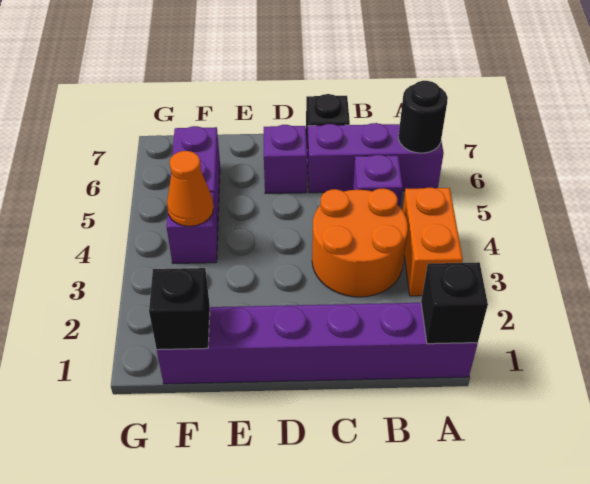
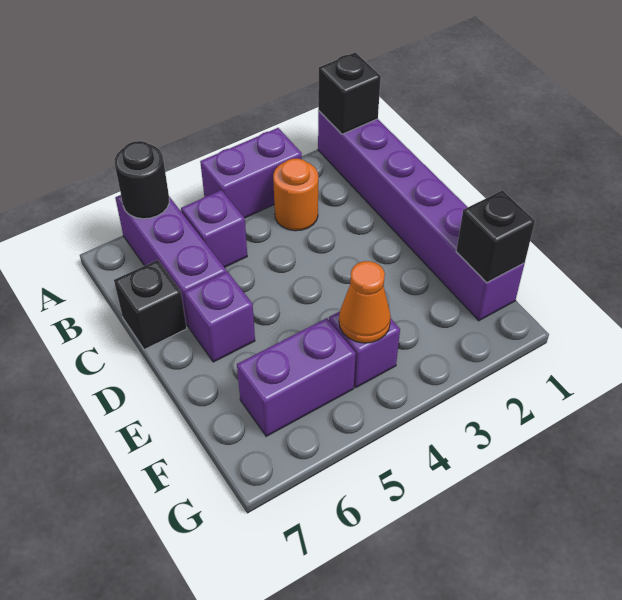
orange brick A3:A4 level 1 -> purple brick A3:A4 level 1
orange round brick B3:C4 level 1 -> orange round brick B3 level 1

